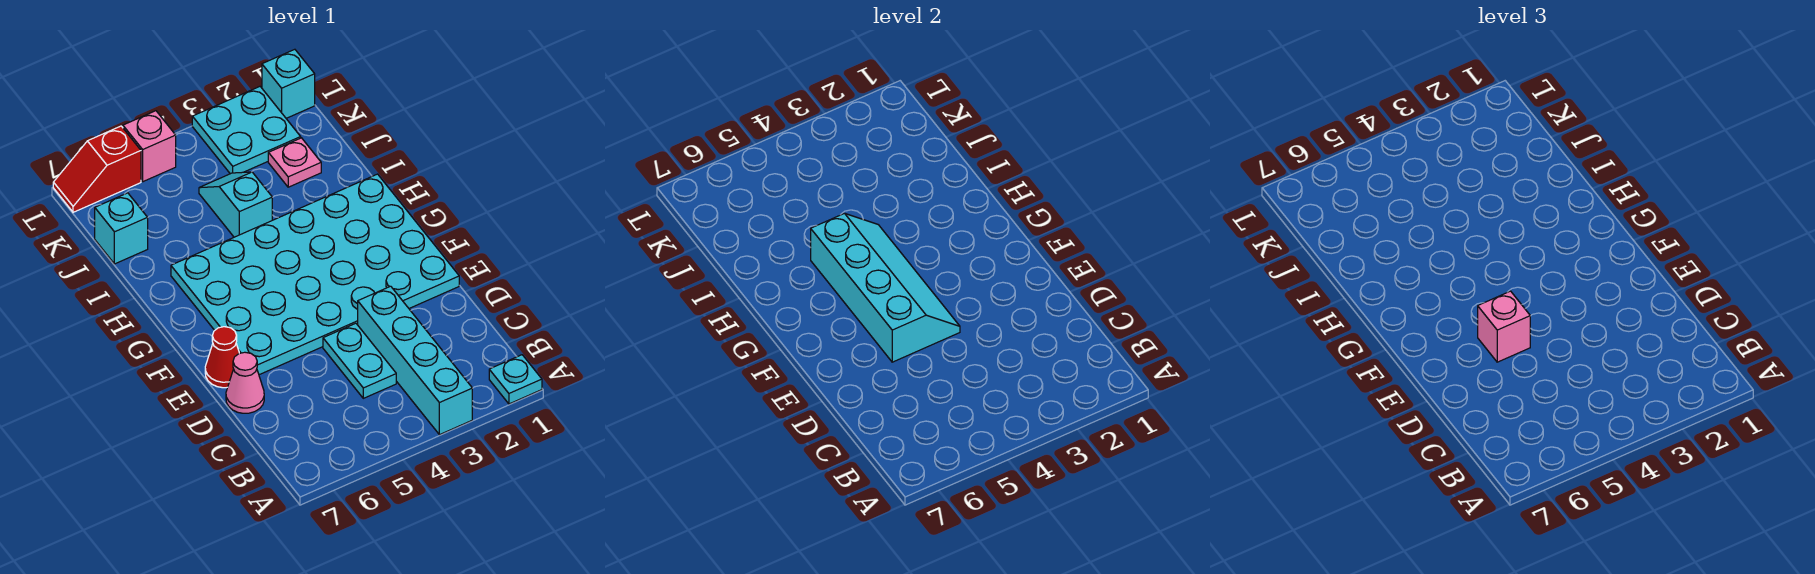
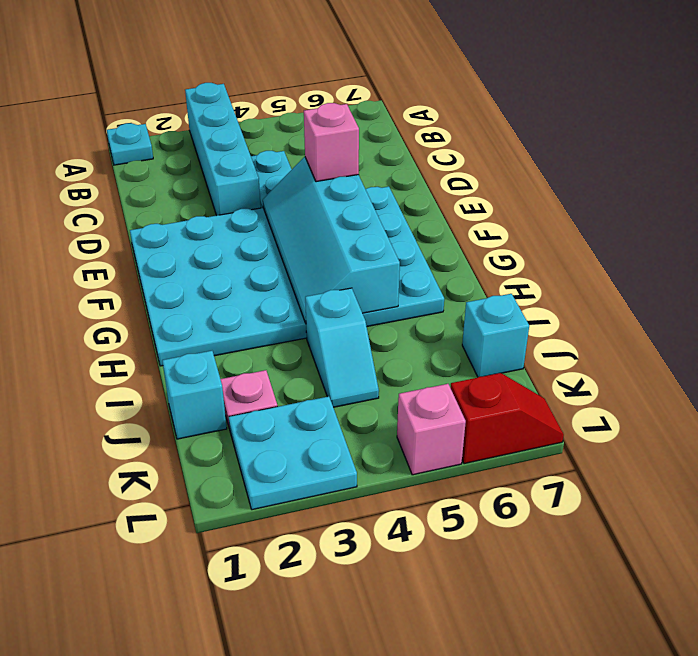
pink cone D7 level 1 -> none
red cone E7 level 1 -> none
cyan brick L1 level 1 -> cyan brick J1 level 1

